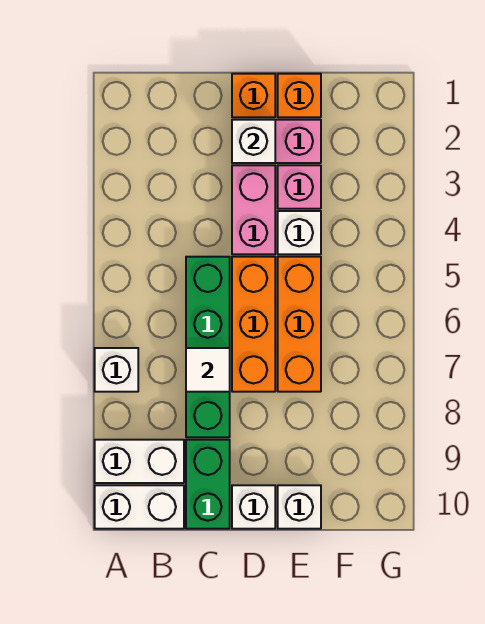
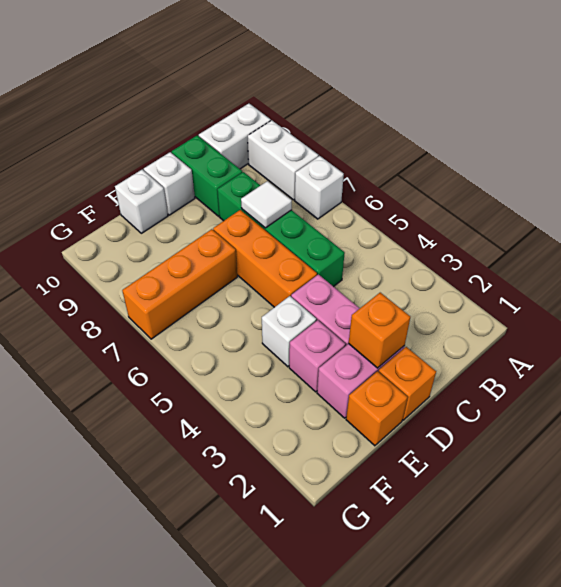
white brick A9:B9 level 1 -> white brick A8:A9 level 1
white brick D2 level 2 -> orange brick D2 level 2
orange brick E5:E7 level 1 -> orange brick E7:G7 level 1

